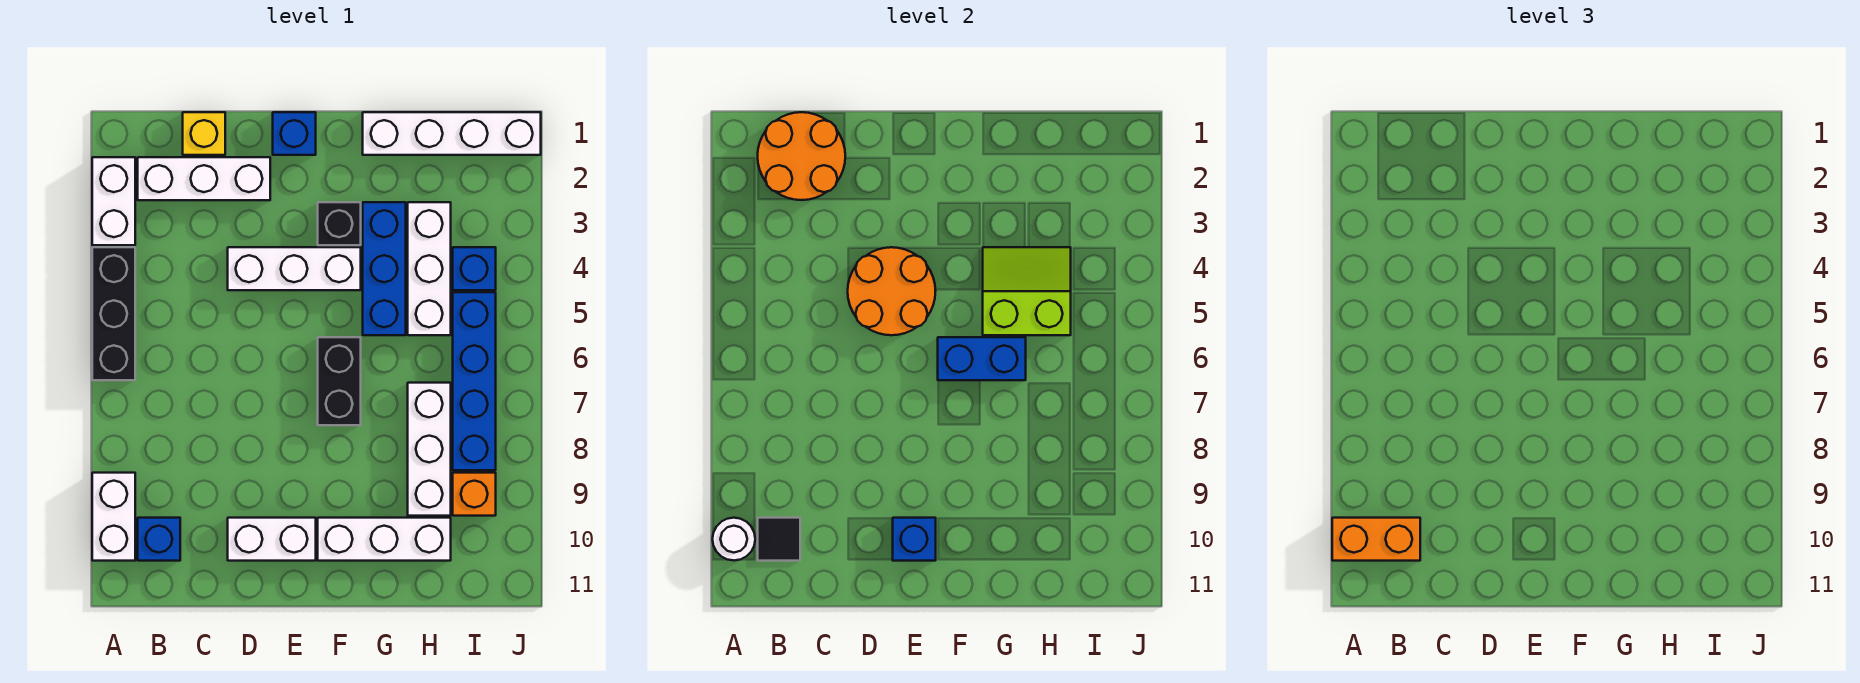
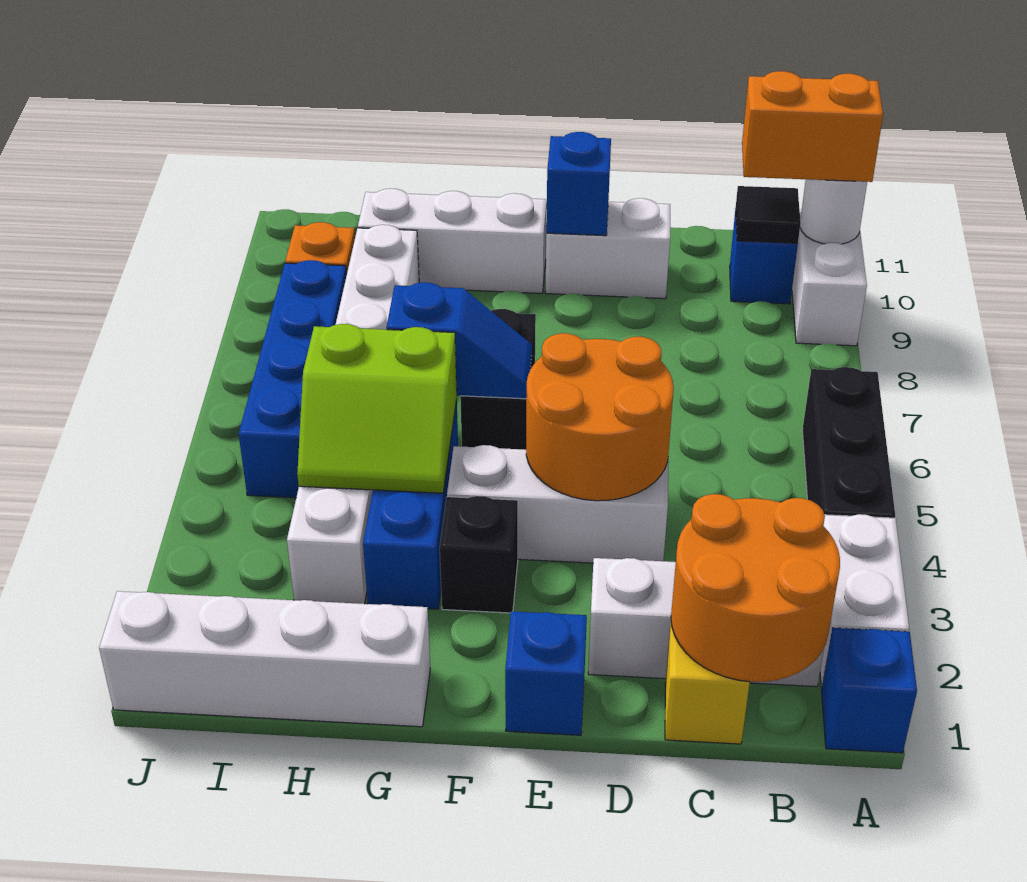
blue brick F6:G6 level 2 -> blue slope F6:G6 level 2 top G
blue brick I4 level 1 -> blue brick A1 level 1

